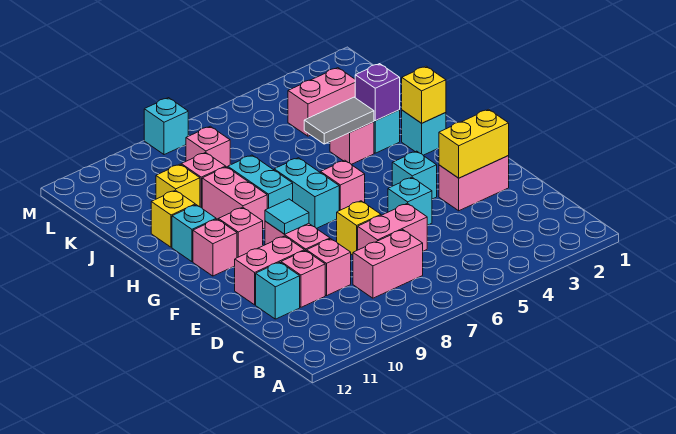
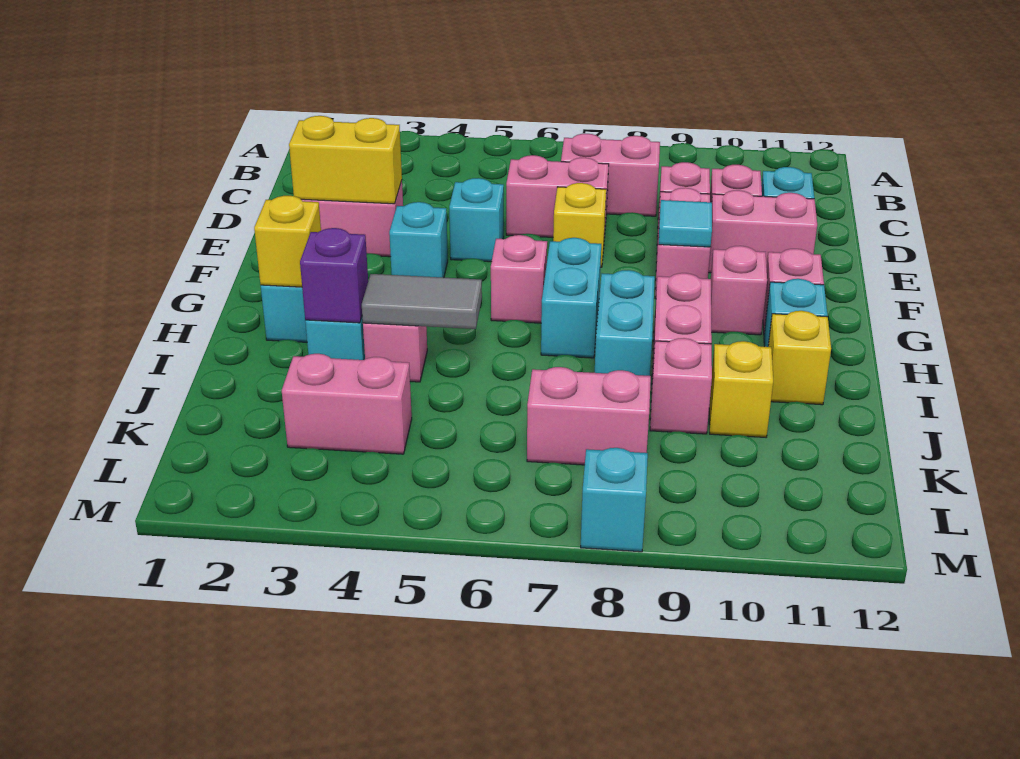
pink brick K8 level 1 -> pink brick K7:K8 level 1

